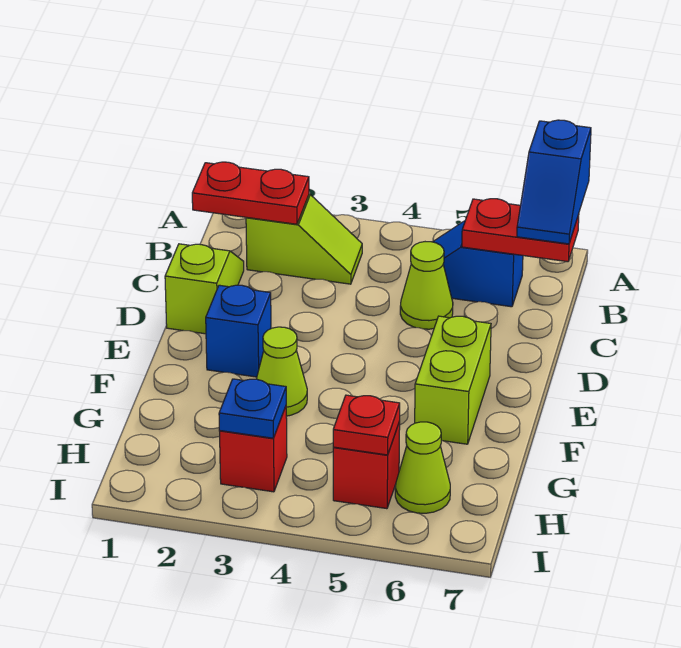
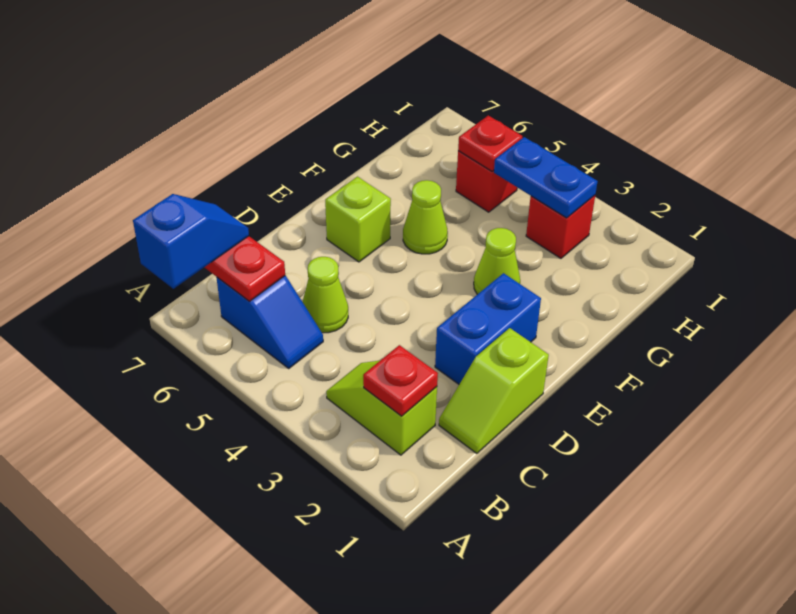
red plate B1:B2 level 2 -> red plate B2 level 2
blue brick E2 level 1 -> blue brick D2:E2 level 1
lime brick E6:F6 level 1 -> lime brick E6 level 1
blue plate H3 level 2 -> blue plate H3:H4 level 2
lime cone H6 level 1 -> lime cone F5 level 1

